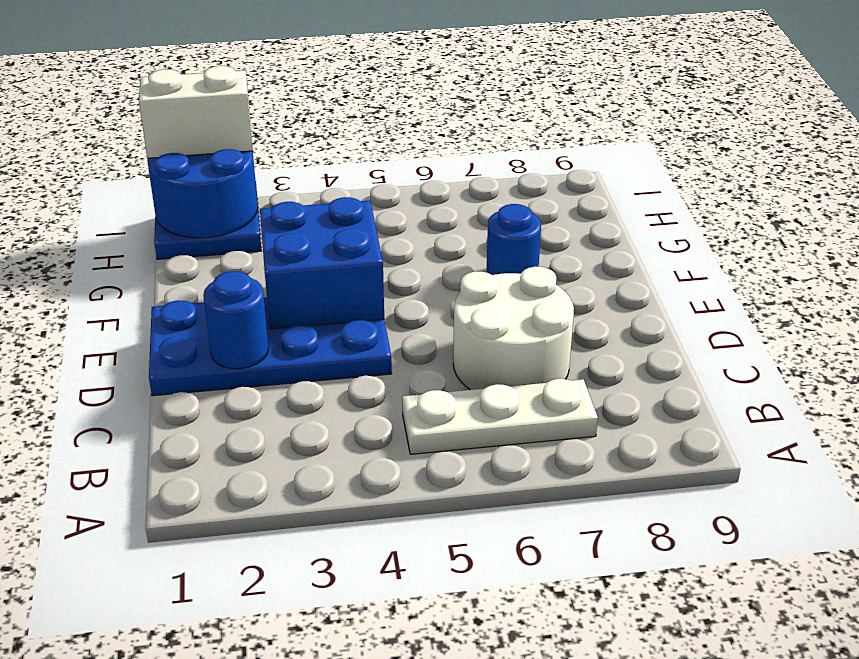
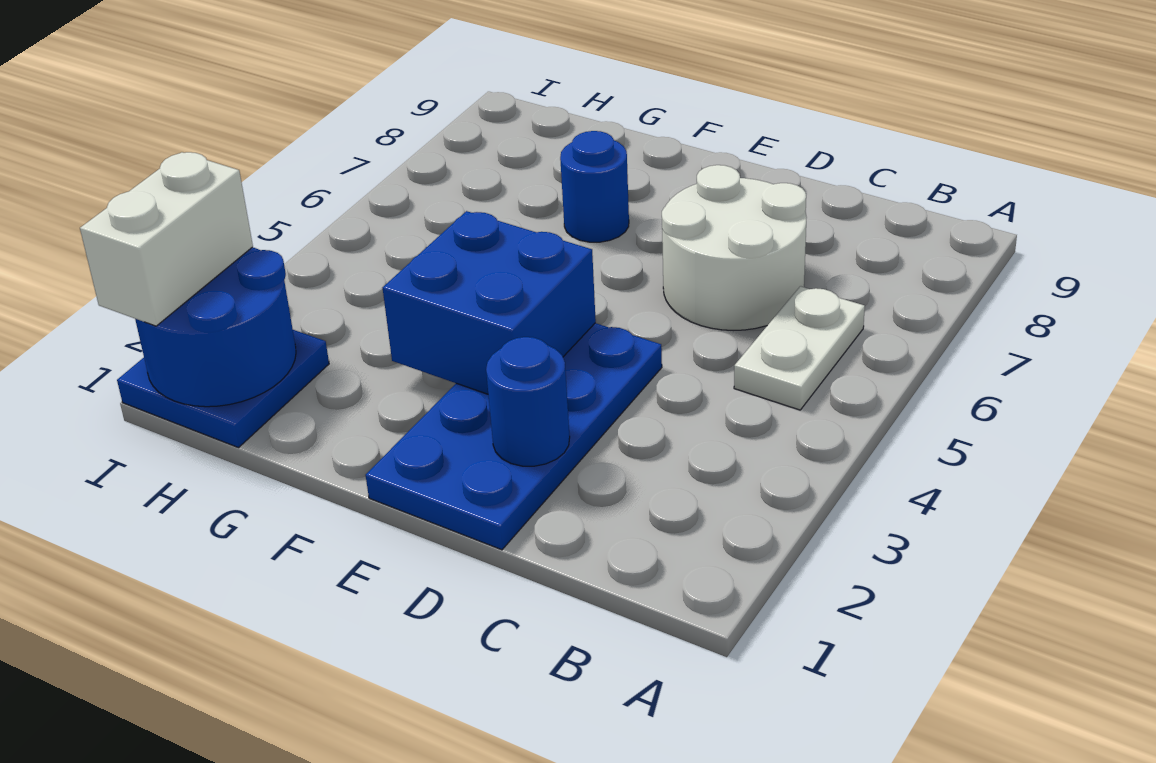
white plate B5:B7 level 1 -> white plate B5:B6 level 1

